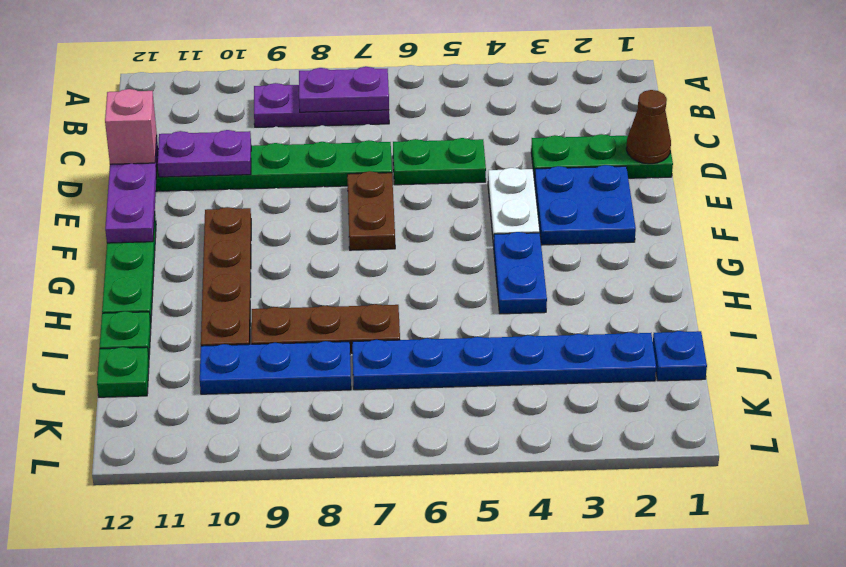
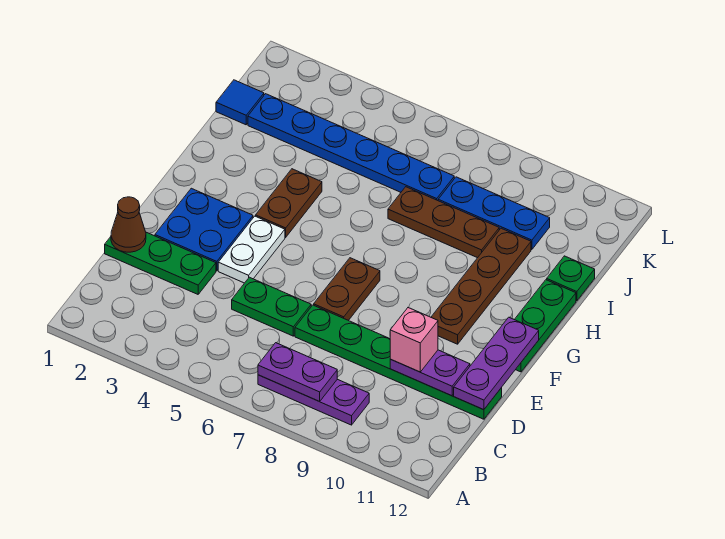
pink brick D12 level 3 -> pink brick D10 level 3
blue plate G4:H4 level 1 -> brown plate G4:H4 level 1
blue plate J1 level 1 -> blue tile J1 level 1
green plate J12 level 1 -> none

